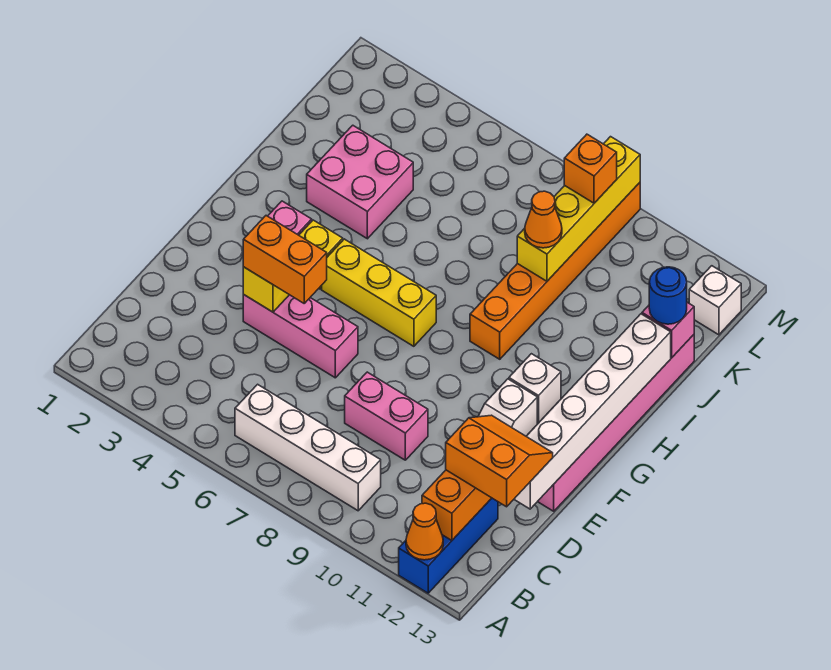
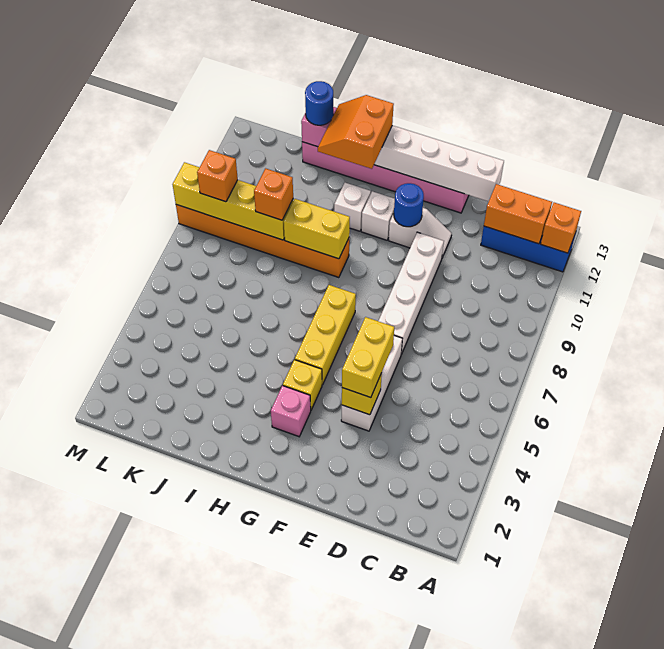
orange cone A12 level 2 -> orange brick A12 level 2
white brick B6:B9 level 1 -> white brick E7:E10 level 1
orange slope C12:D13 level 3 top C -> orange slope H12:I13 level 3 top H
pink brick D8:D9 level 1 -> none
pink brick E4:E6 level 1 -> white brick E4:E6 level 1
orange brick E4:E5 level 3 -> yellow brick E4:E5 level 3
none -> blue round brick F11 level 2
none -> yellow brick H9:I9 level 2
pink brick I3:J4 level 1 -> none
orange cone J9 level 3 -> orange brick J9 level 3
white brick L13 level 1 -> white brick H11 level 1

